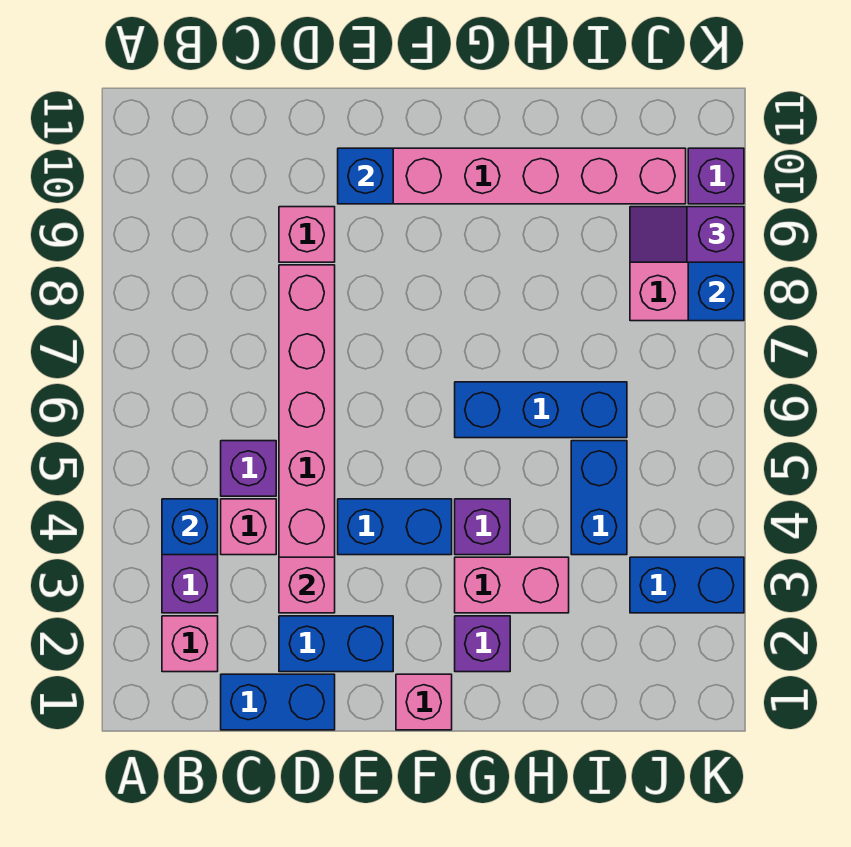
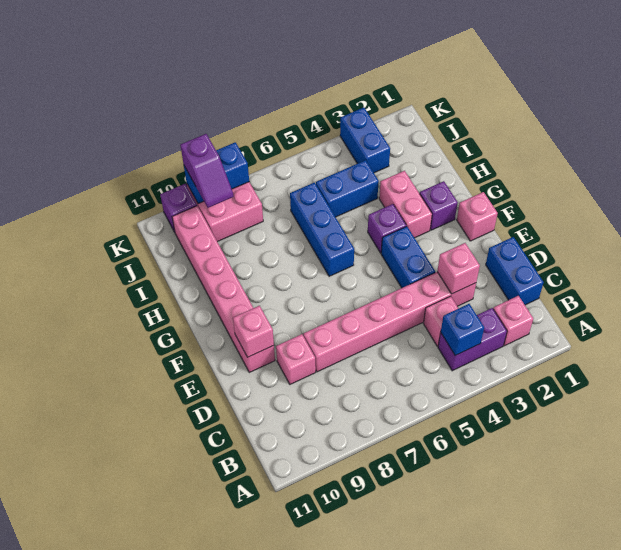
purple brick C5 level 1 -> none
blue brick D2:E2 level 1 -> none
blue brick E10 level 2 -> pink brick E10 level 2

